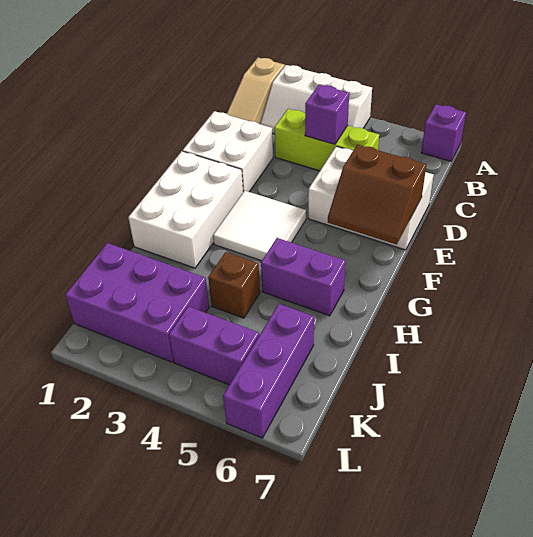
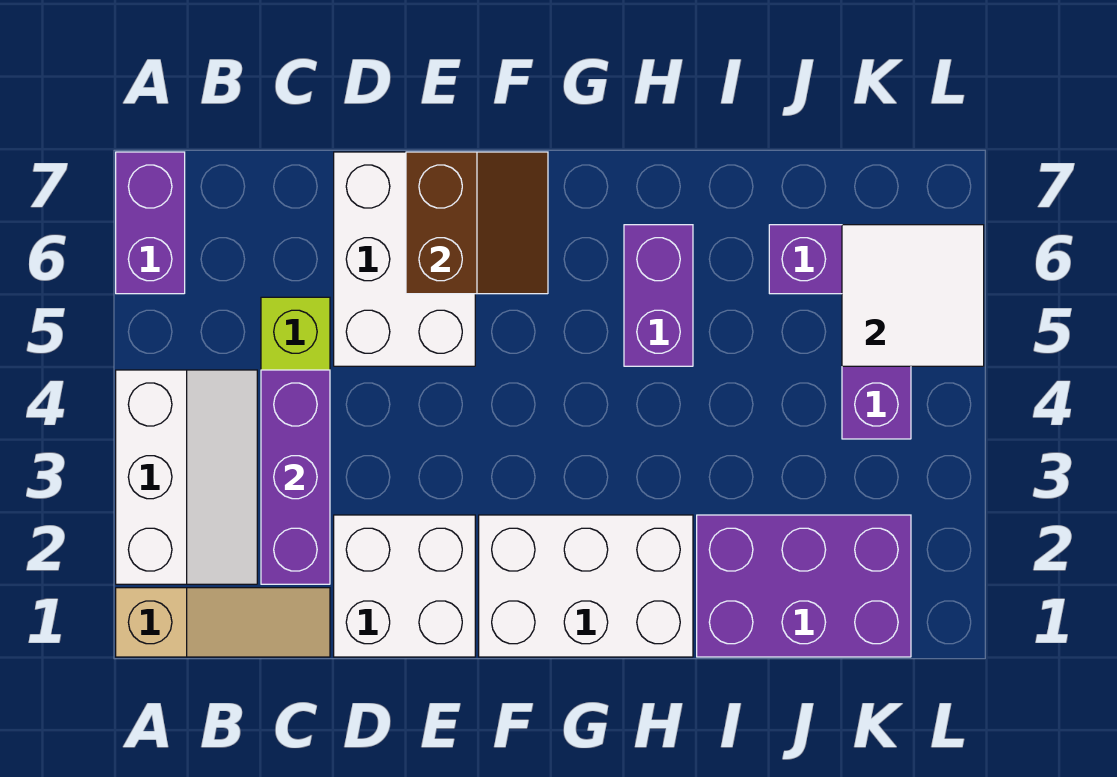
purple brick A7 level 1 -> purple brick A6:A7 level 1
purple brick C4 level 2 -> purple brick C2:C4 level 2
white tile F3:G4 level 1 -> white tile K5:L6 level 2
brown brick I4 level 1 -> none
purple brick J1:K3 level 1 -> purple brick I1:K2 level 1

